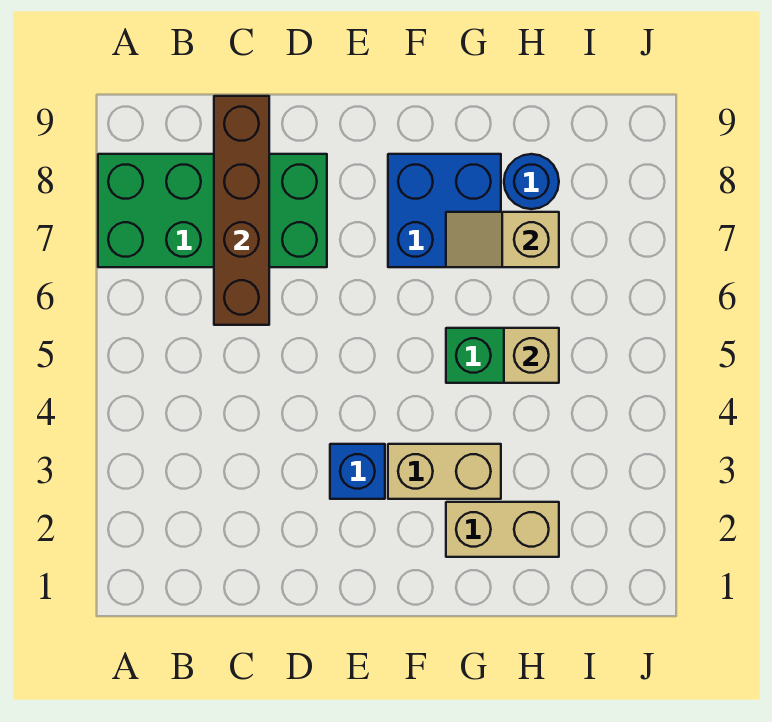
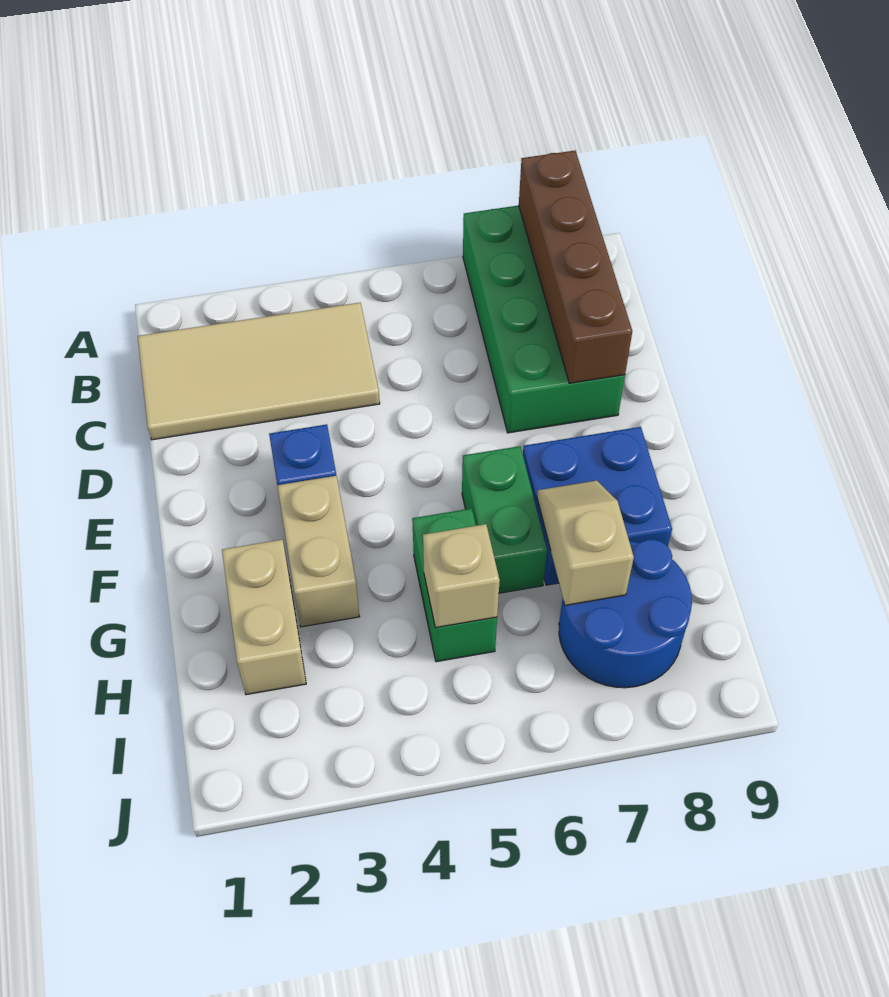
none -> tan tile B1:C4 level 1
brown brick C6:C9 level 2 -> brown brick A8:D8 level 2
none -> green brick F6:G6 level 1
blue round brick H8 level 1 -> blue round brick H7:I8 level 1

